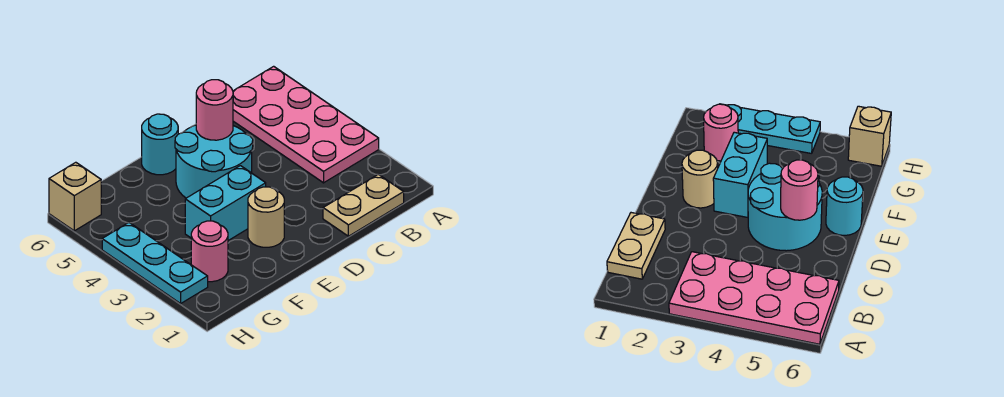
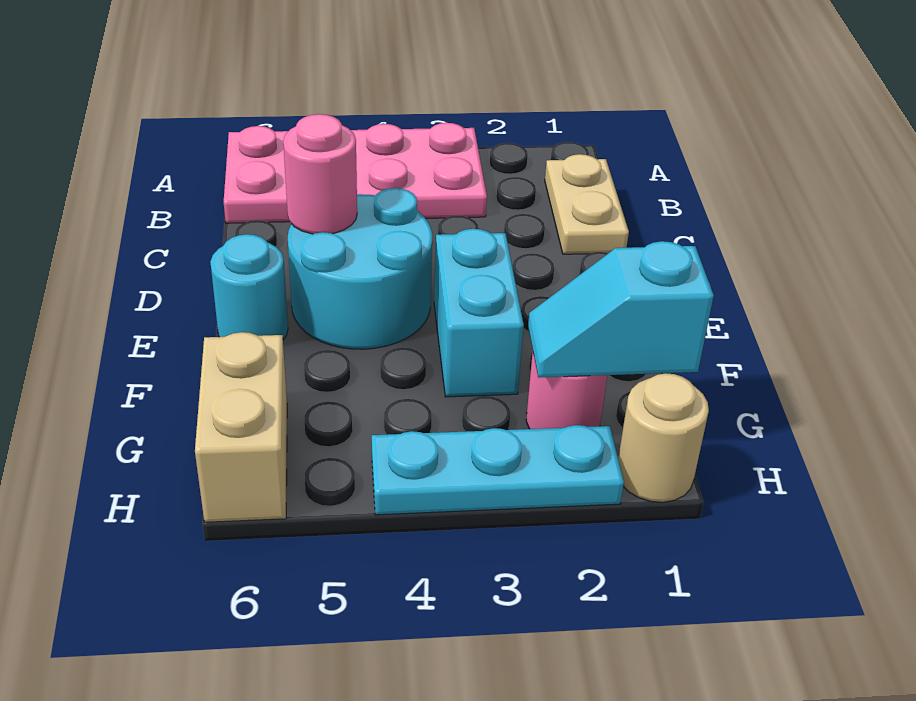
tan round brick E2 level 1 -> tan round brick H1 level 1
none -> cyan slope G1:G2 level 2 top 1
tan brick H6 level 1 -> tan brick G6:H6 level 1

